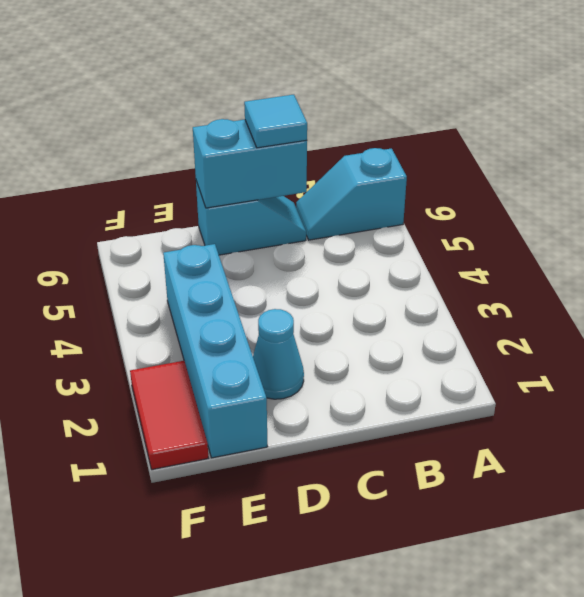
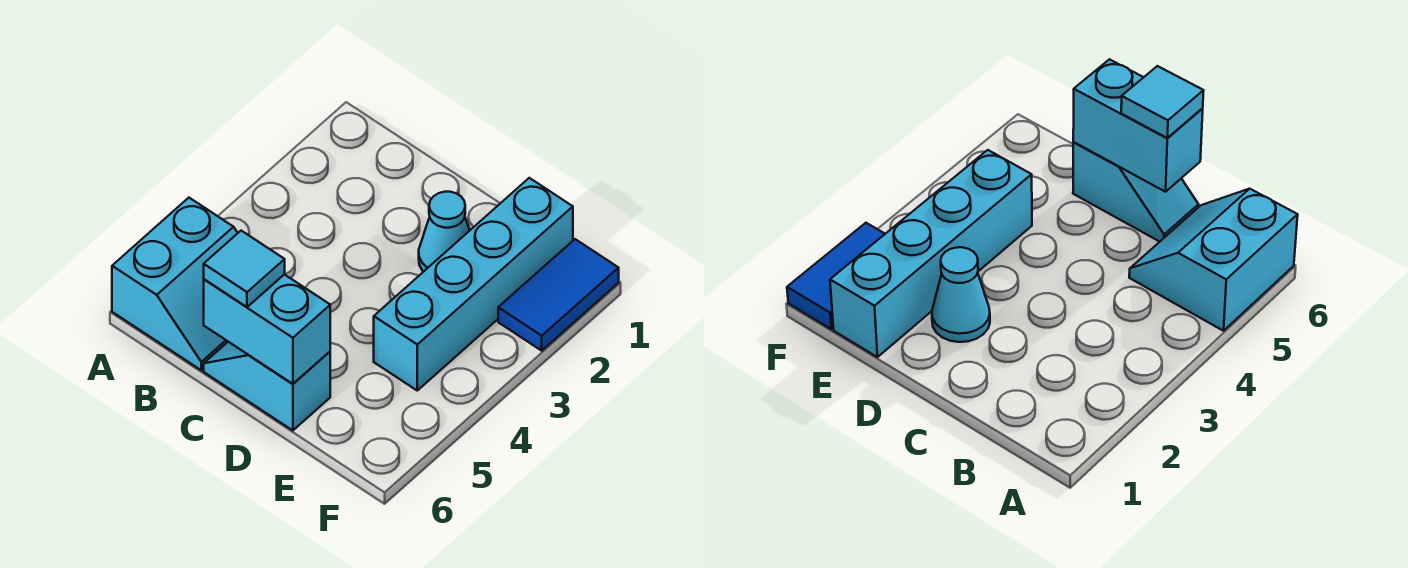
cyan slope A6:B6 level 1 top A -> cyan slope A5:B6 level 1 top A
red tile F1:F2 level 1 -> blue tile F1:F2 level 1

